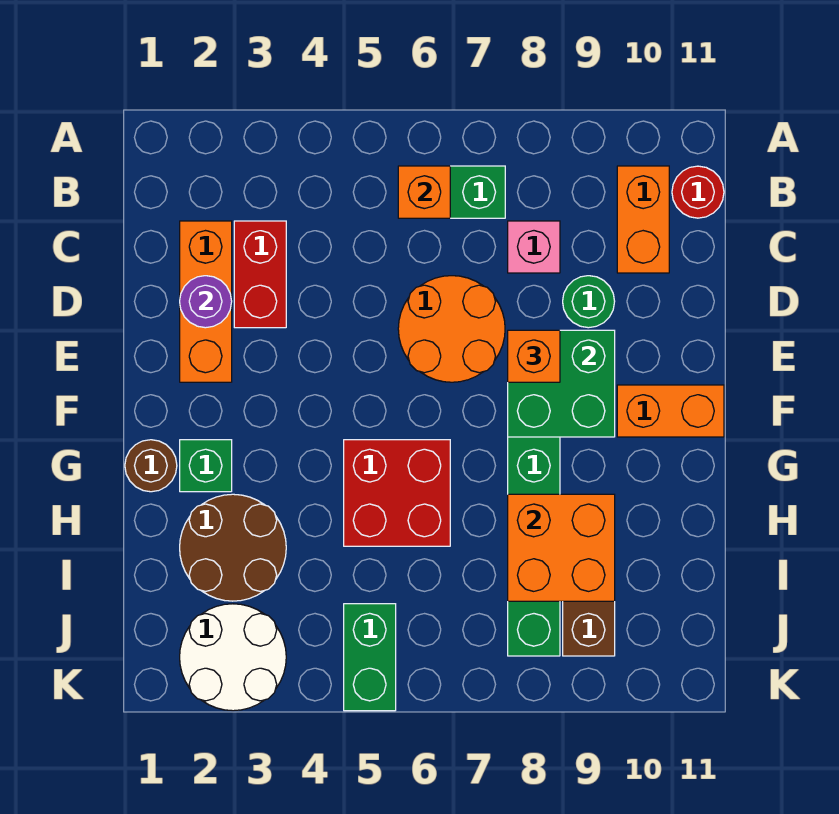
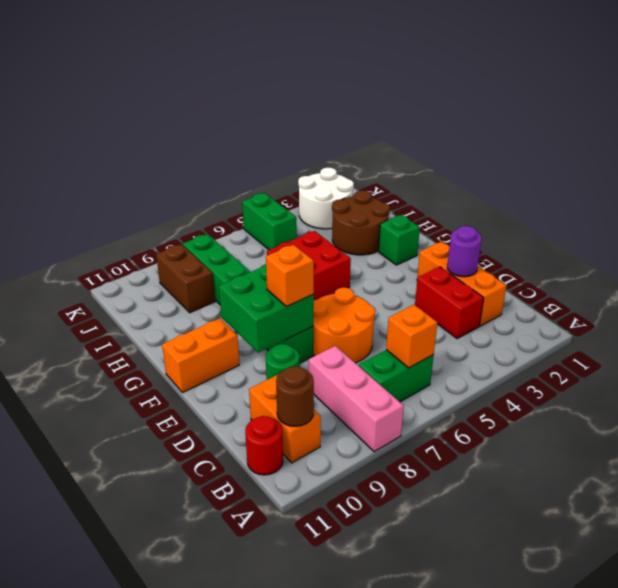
pink brick C8 level 1 -> pink brick A8:C8 level 1
brown round brick G1 level 1 -> brown round brick B10 level 2
orange brick H8:I9 level 2 -> none

